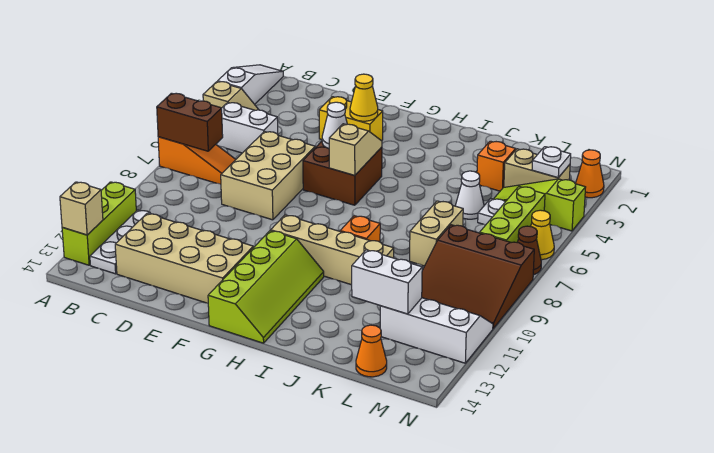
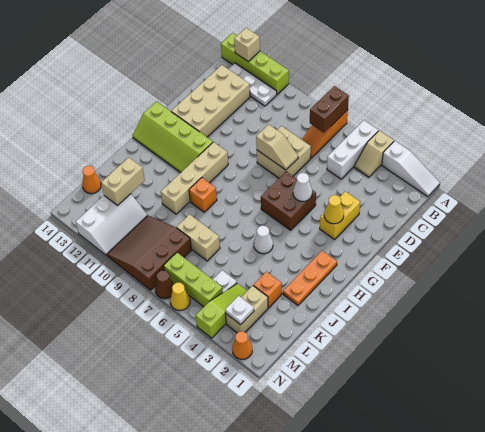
lime brick A11:A13 level 1 -> lime brick A11:A14 level 1
white brick B5:C5 level 1 -> white brick A5:C5 level 1
tan brick D6:E8 level 1 -> tan brick D7:E8 level 1
tan slope G5:G6 level 2 top 6 -> tan slope E7:E8 level 2 top 8
none -> orange plate H2:J2 level 1
white cone K5 level 1 -> white cone I5 level 1
white brick K12:L12 level 2 -> tan brick K12:L12 level 2

